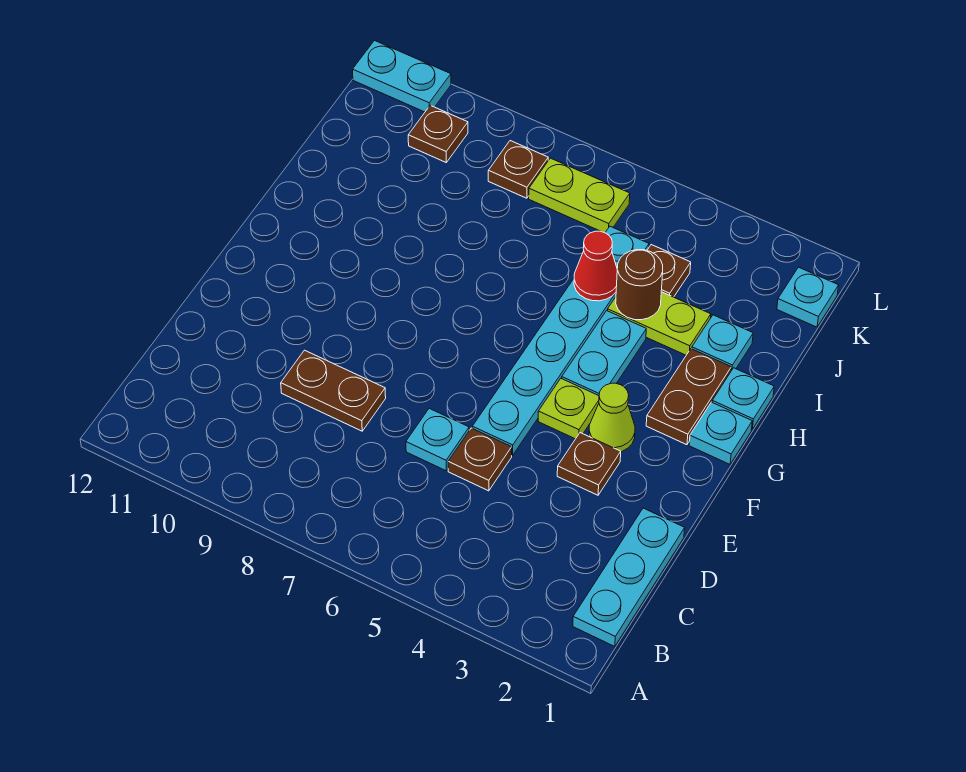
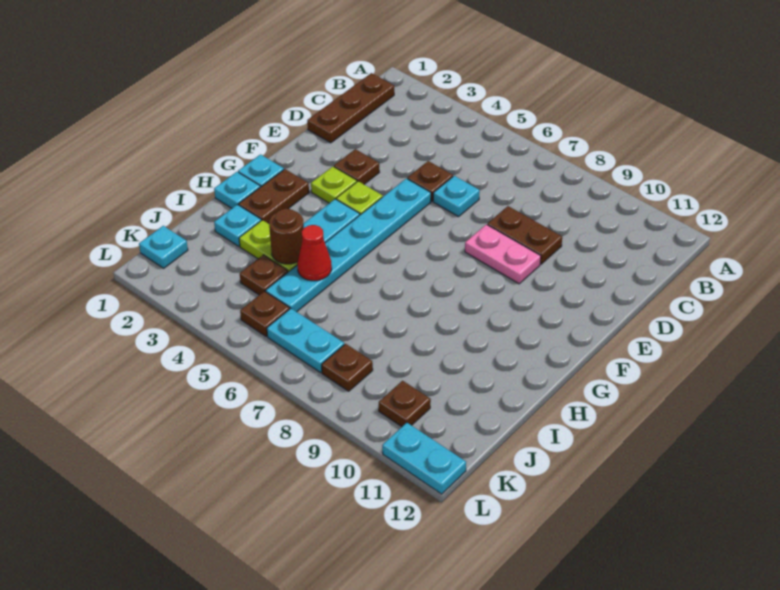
cyan plate B1:D1 level 1 -> brown plate B1:D1 level 1
none -> pink plate E8:E9 level 1
lime cone F3 level 1 -> lime plate F3 level 1
none -> brown plate K5 level 1
lime plate K6:K7 level 1 -> cyan plate K6:K7 level 1

